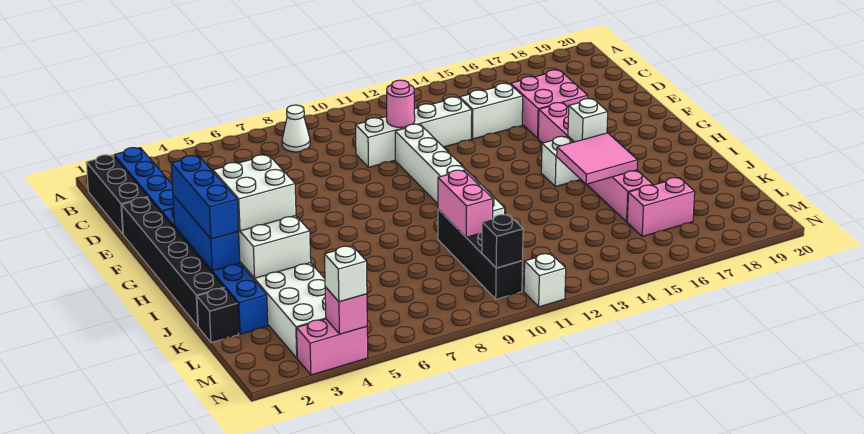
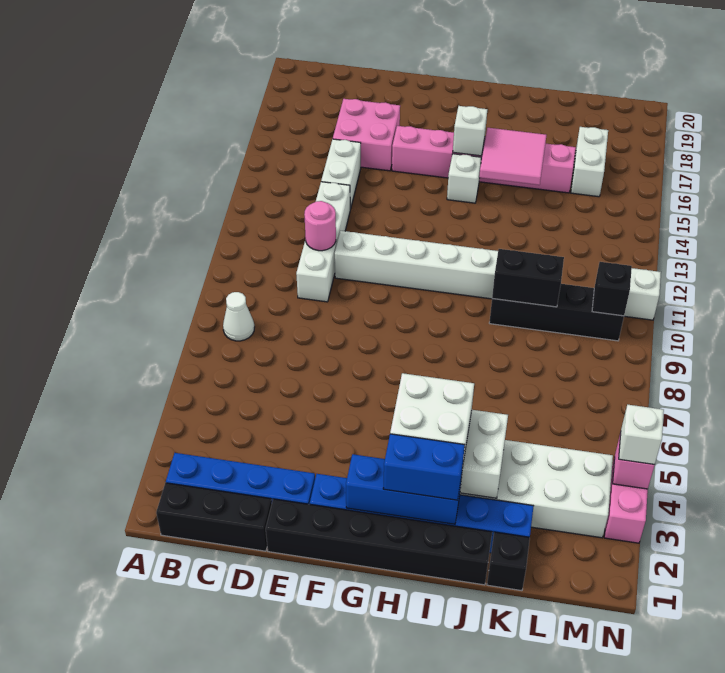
blue brick G2:I2 level 3 -> blue brick H2:I2 level 3
pink brick J10:K10 level 2 -> black brick J10:K10 level 2
pink brick L16:L17 level 1 -> white brick L16:L17 level 1

